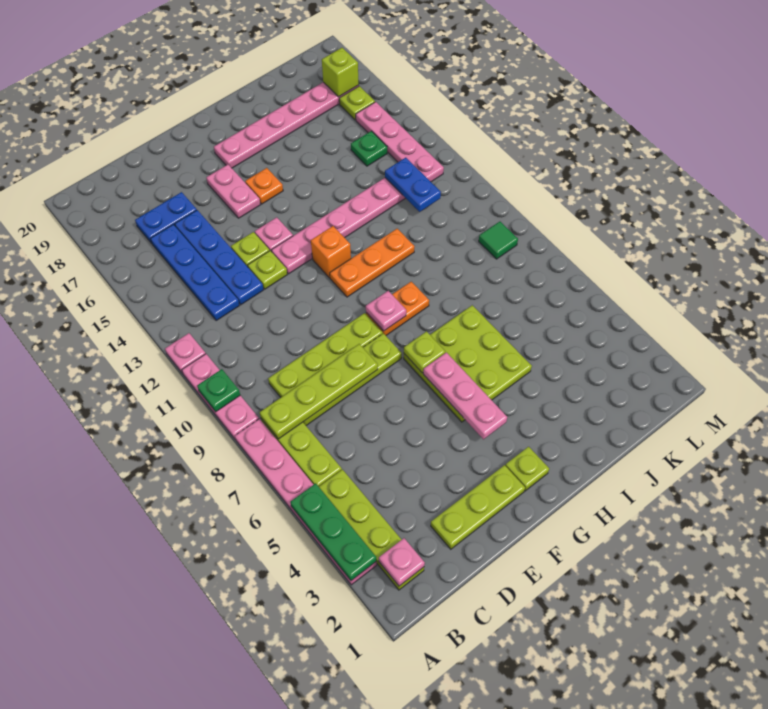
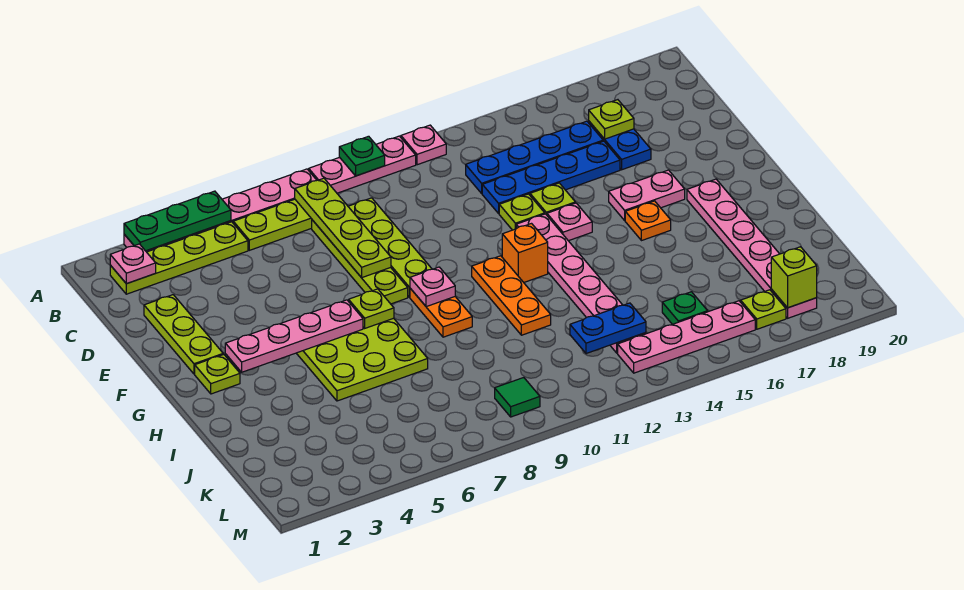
none -> lime plate C17 level 2
pink plate G4:G6 level 2 -> pink plate G3:G6 level 2

